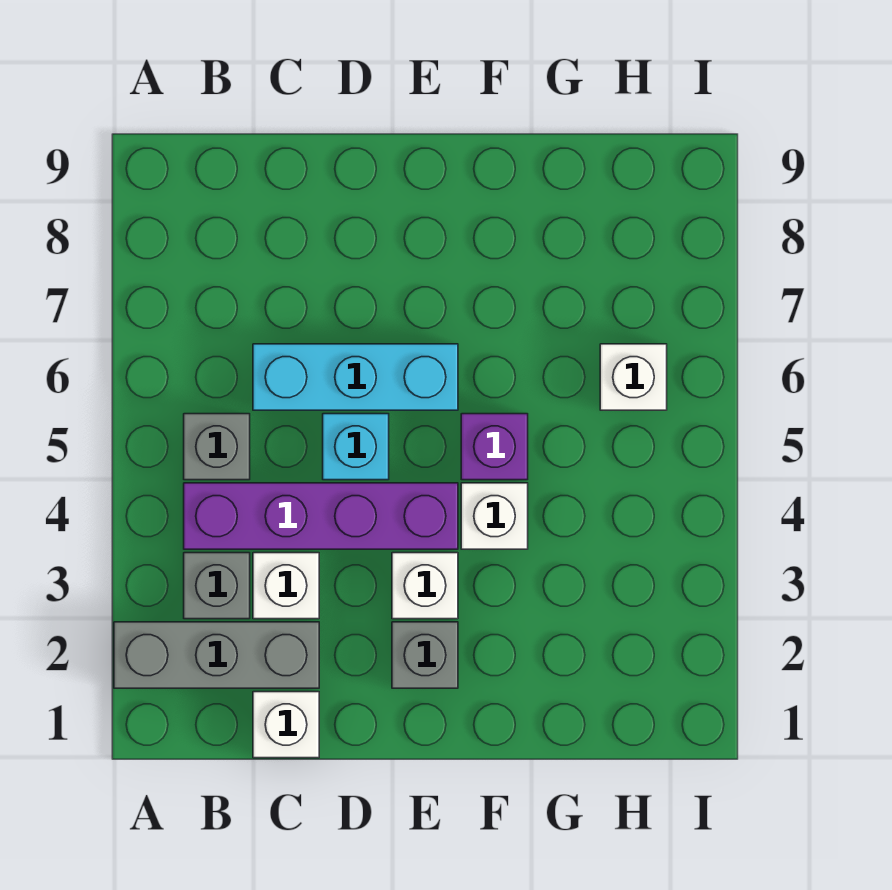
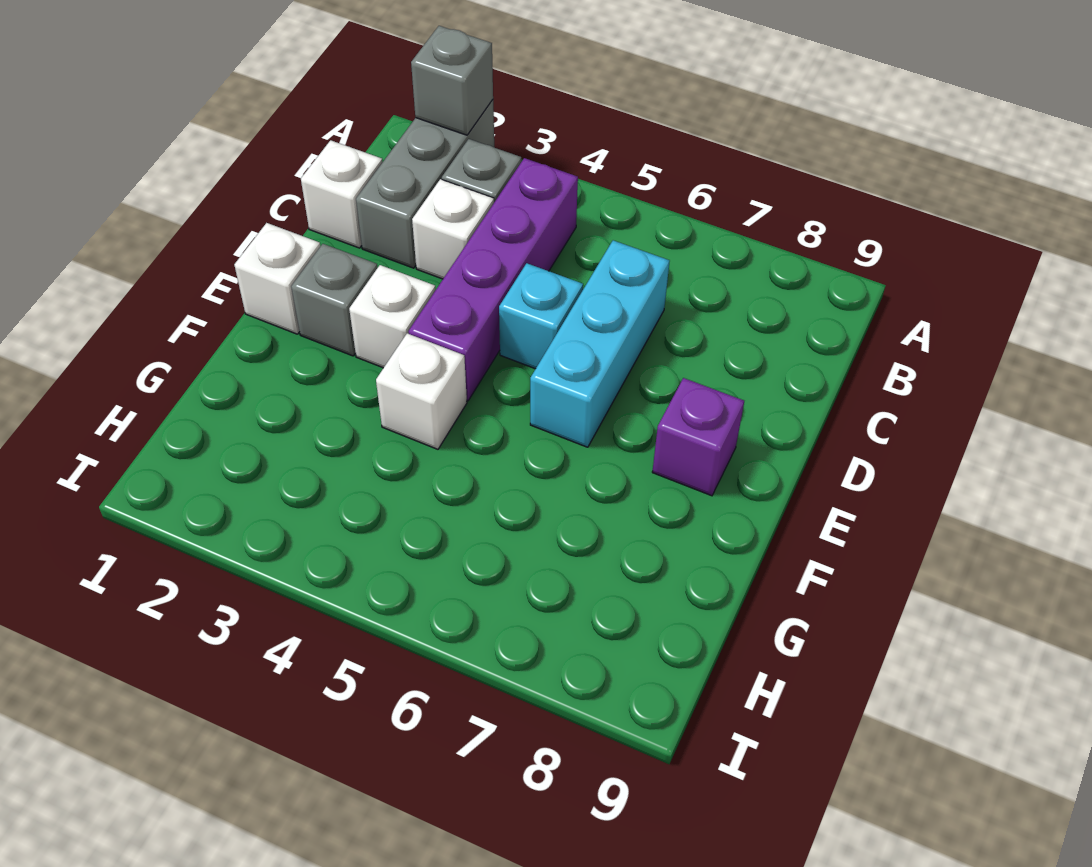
grey brick B5 level 1 -> grey brick A2 level 2
purple brick F5 level 1 -> purple brick E8 level 1
white brick H6 level 1 -> white brick E1 level 1

